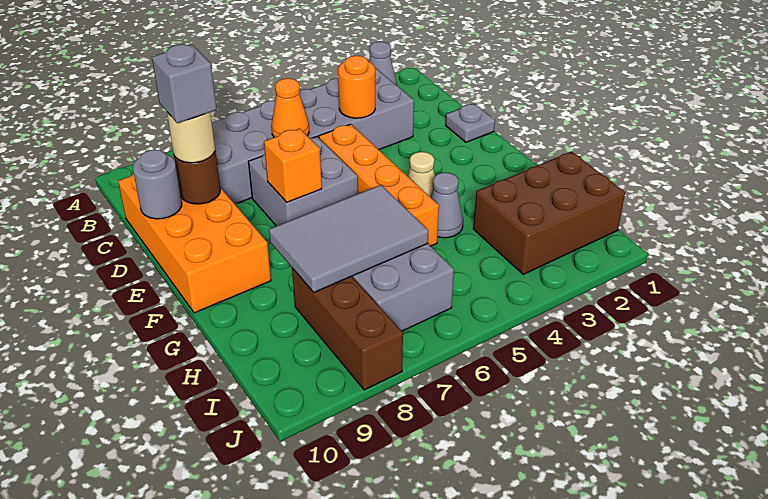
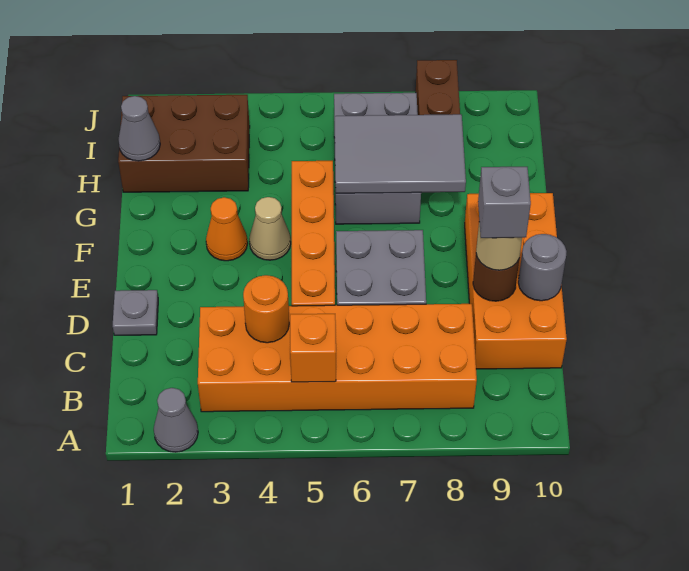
grey brick B3:C8 level 1 -> orange brick B3:C8 level 1
orange cone C6 level 2 -> orange cone F3 level 1
orange brick E7 level 2 -> orange brick B5 level 2
grey cone G4 level 1 -> grey cone H1 level 2

